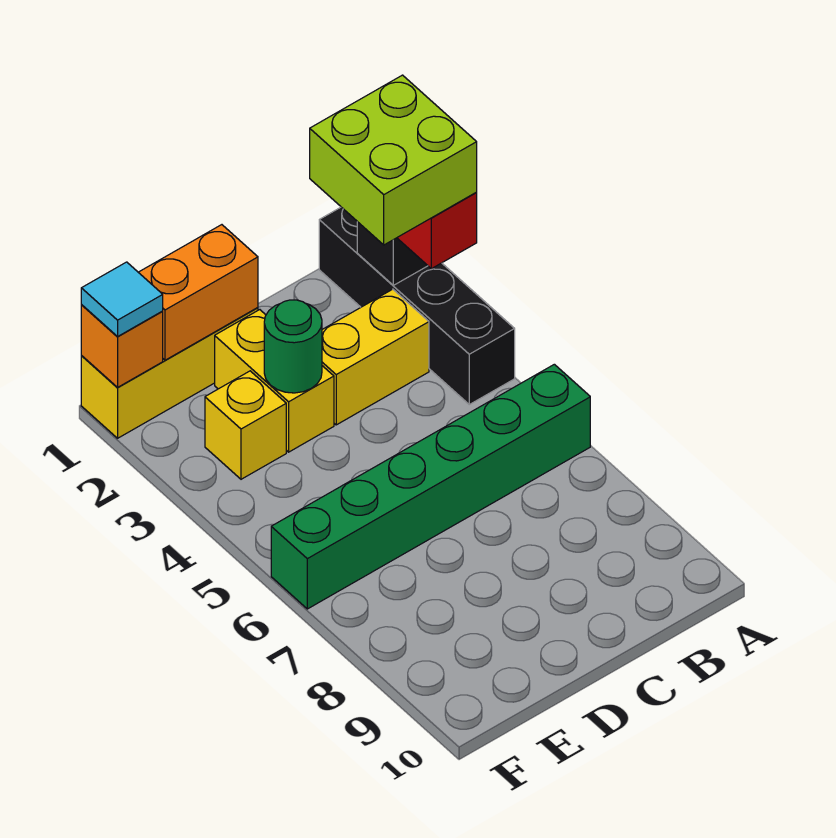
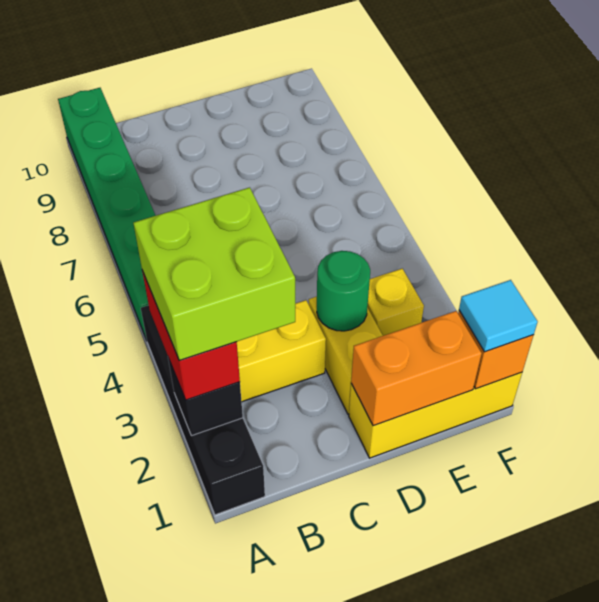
green brick A6:F6 level 1 -> green brick A5:A10 level 1

